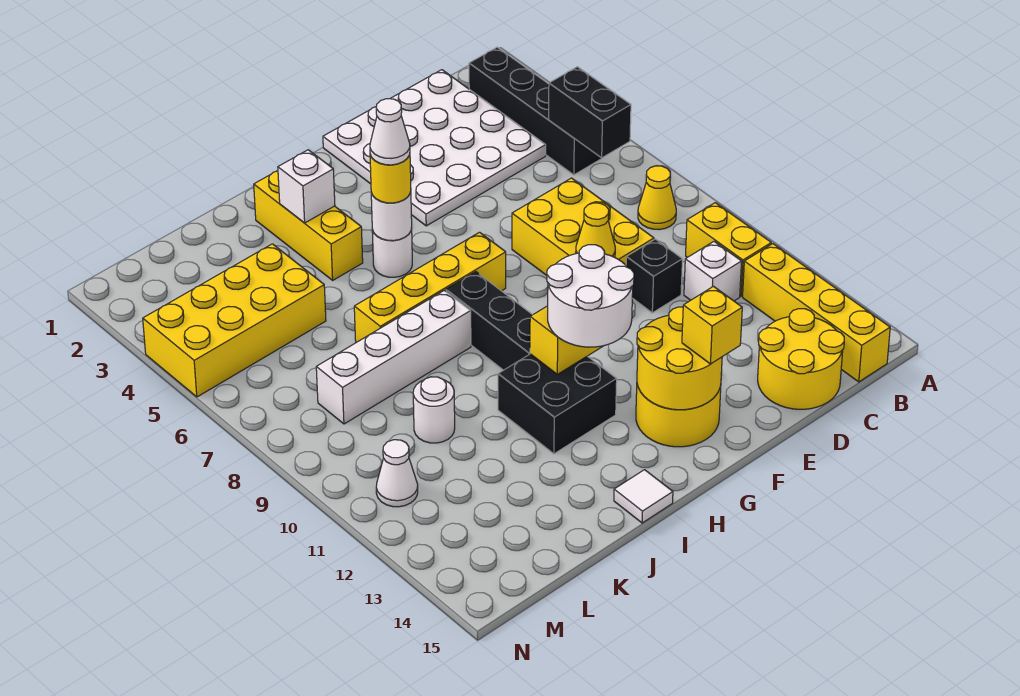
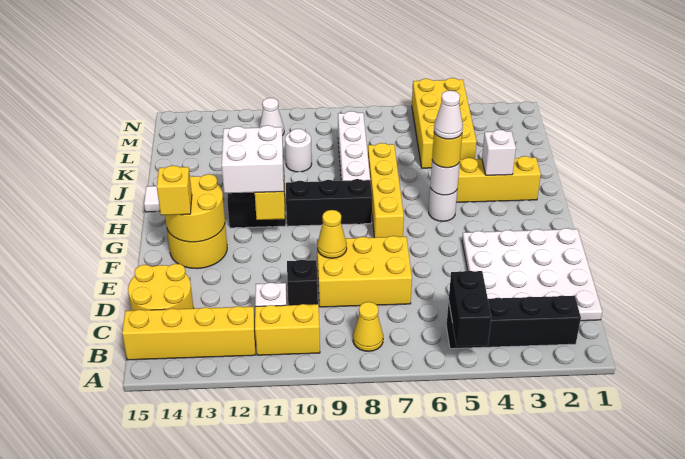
black brick B5:B6 level 2 -> black brick A5:B5 level 2
white round brick G11:H12 level 3 -> white brick G11:H12 level 3

